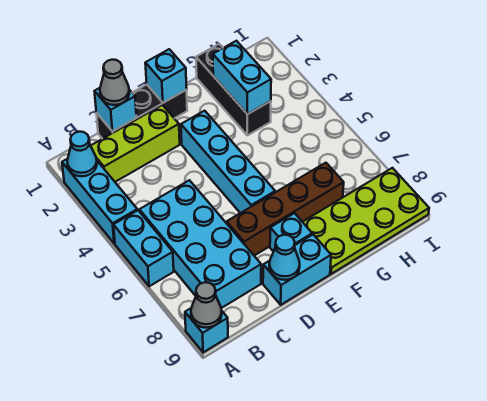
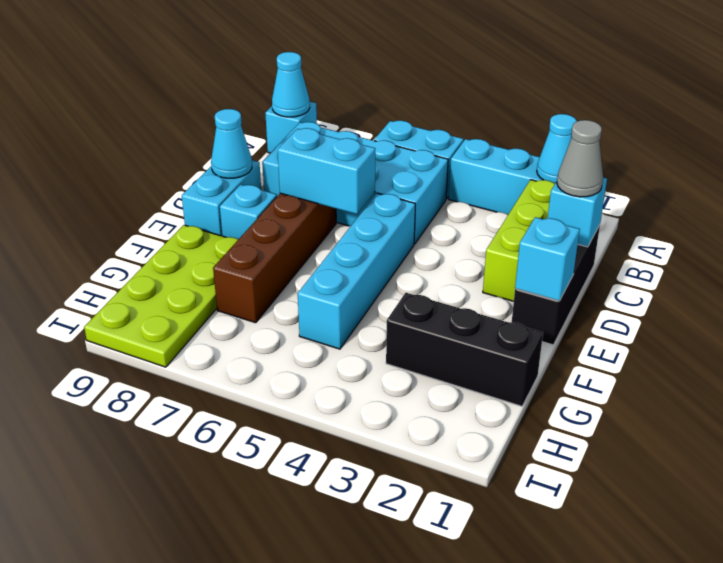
grey cone A9 level 2 -> cyan cone A9 level 2
cyan brick E3:E6 level 1 -> cyan brick D5:G5 level 1
cyan brick G2:G3 level 2 -> cyan brick D6:D7 level 2

